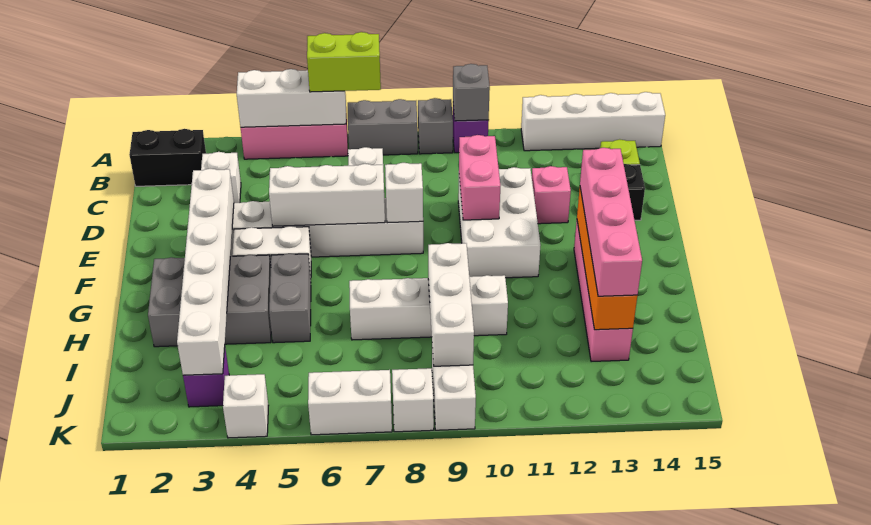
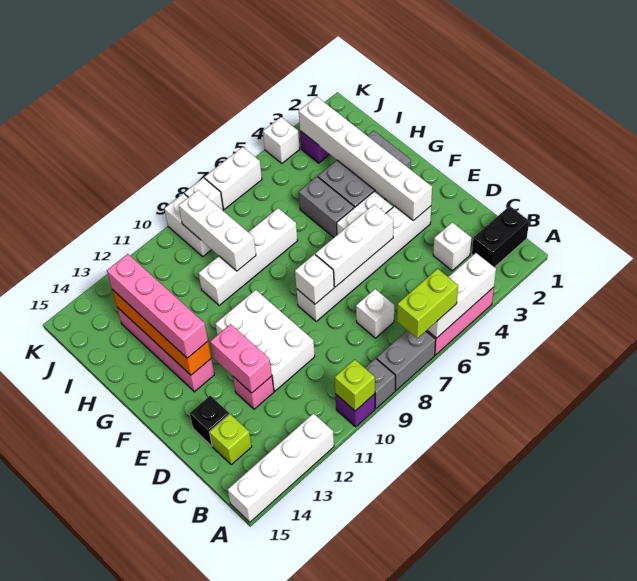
grey brick A10 level 2 -> lime brick A10 level 2
pink brick D10:E10 level 2 -> pink brick D12:E12 level 2

